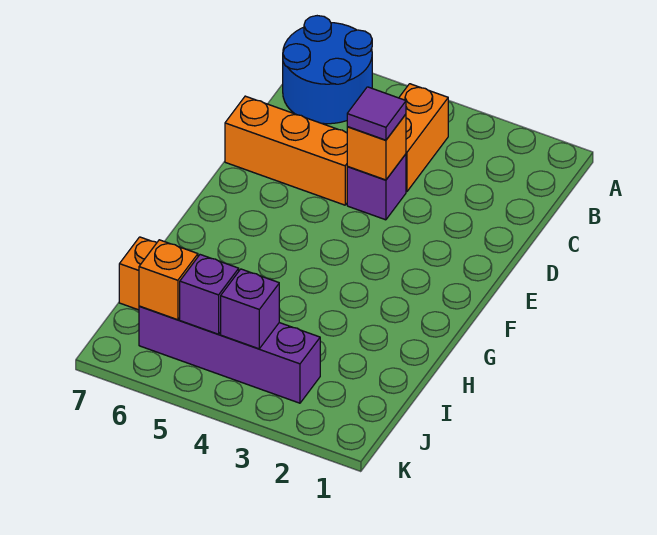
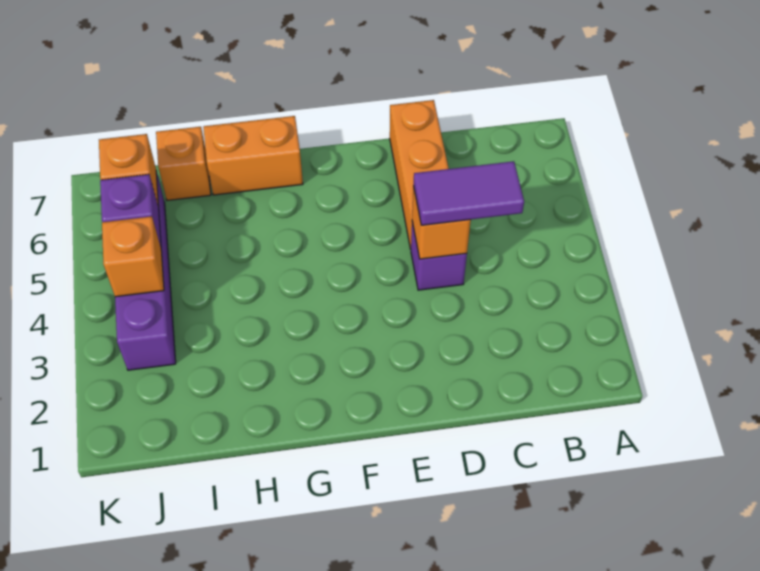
blue round brick A6:B7 level 1 -> none
orange brick B4:C4 level 1 -> orange brick G7:H7 level 1
purple tile D4 level 3 -> purple tile C4:D4 level 3
purple brick J4 level 2 -> orange brick J4 level 2

